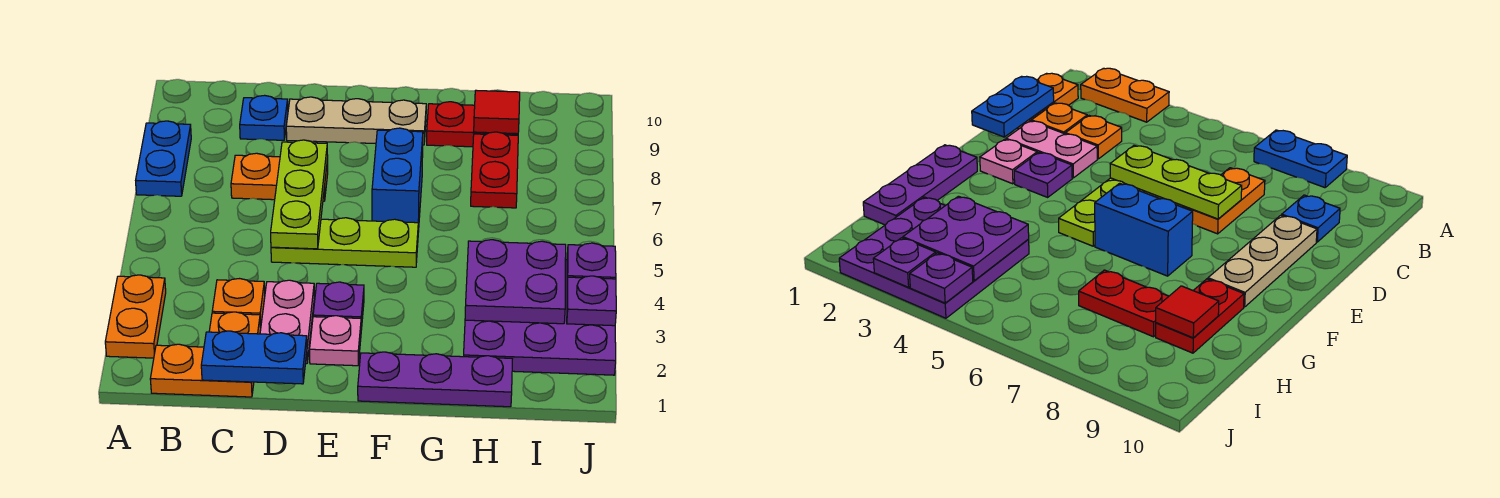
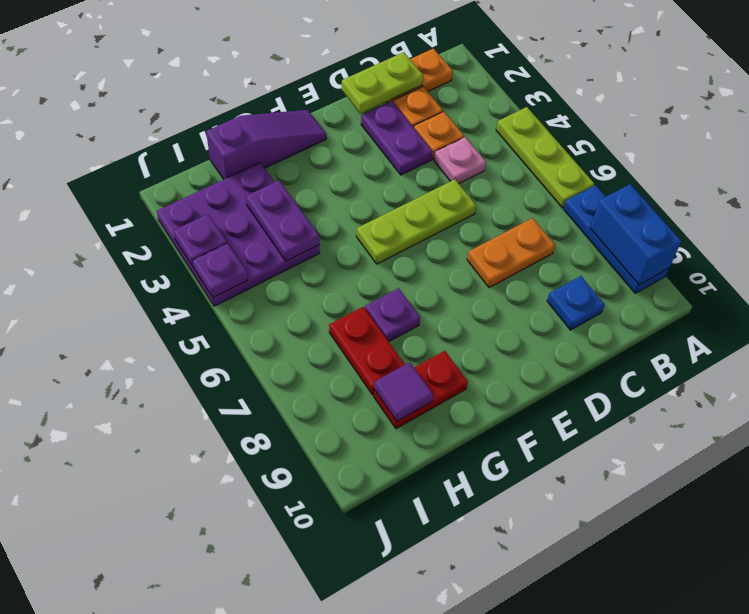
orange plate A2:A3 level 1 -> none
blue plate A7:A8 level 1 -> blue plate A7:A9 level 1
blue plate C1:D1 level 2 -> lime plate C1:D1 level 2
pink plate D2:D3 level 1 -> purple plate D2:D3 level 1
lime plate D5:D7 level 2 -> lime plate A4:A6 level 1
tan plate D9:F9 level 1 -> none
pink plate E2 level 1 -> pink plate C4 level 1
purple plate E3 level 1 -> purple plate G7 level 1
purple plate F1:H1 level 1 -> purple slope F1:H1 level 1 top H
blue brick F6:F7 level 1 -> blue brick A8:A9 level 2
purple plate H3:I4 level 2 -> purple plate H3:H4 level 2
red tile H9 level 2 -> purple tile H9 level 2

